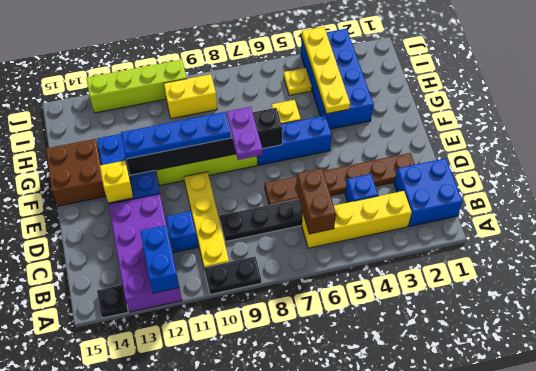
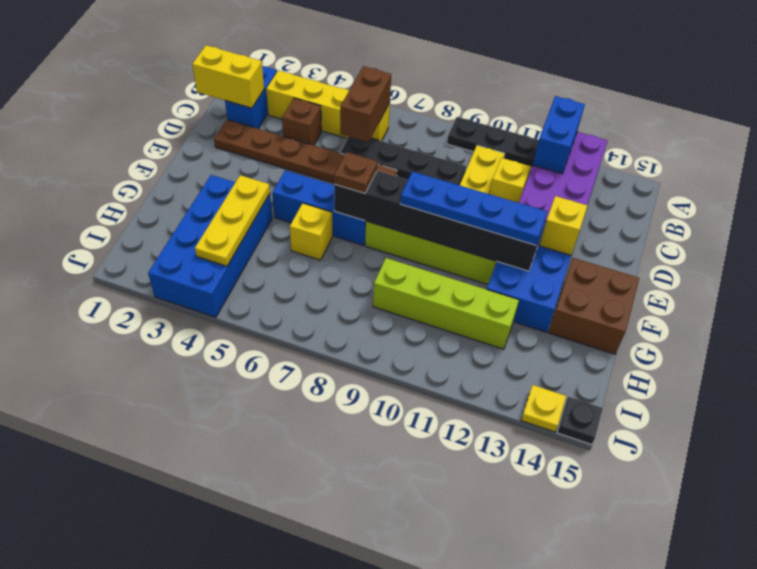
black plate A9:A10 level 1 -> black plate A9:A11 level 1
black plate A14 level 1 -> black plate J15 level 1
blue brick B1:C2 level 1 -> blue brick B2:C2 level 1
blue brick C4 level 1 -> brown brick C4 level 1
blue brick C11 level 1 -> yellow brick C11 level 1
purple plate E8:F8 level 3 -> none
none -> brown plate F7 level 3
yellow plate G4:J4 level 2 -> yellow plate G4:I4 level 2
yellow plate I5 level 1 -> yellow plate J14 level 1
yellow brick I9:I10 level 1 -> yellow brick C1:C2 level 2
lime brick J10:J13 level 1 -> lime brick H9:H12 level 1

